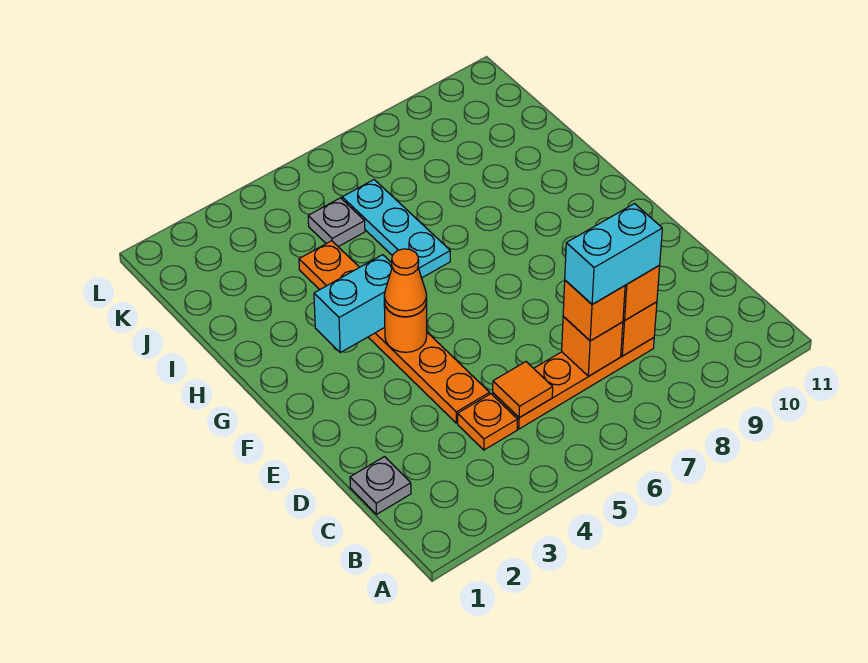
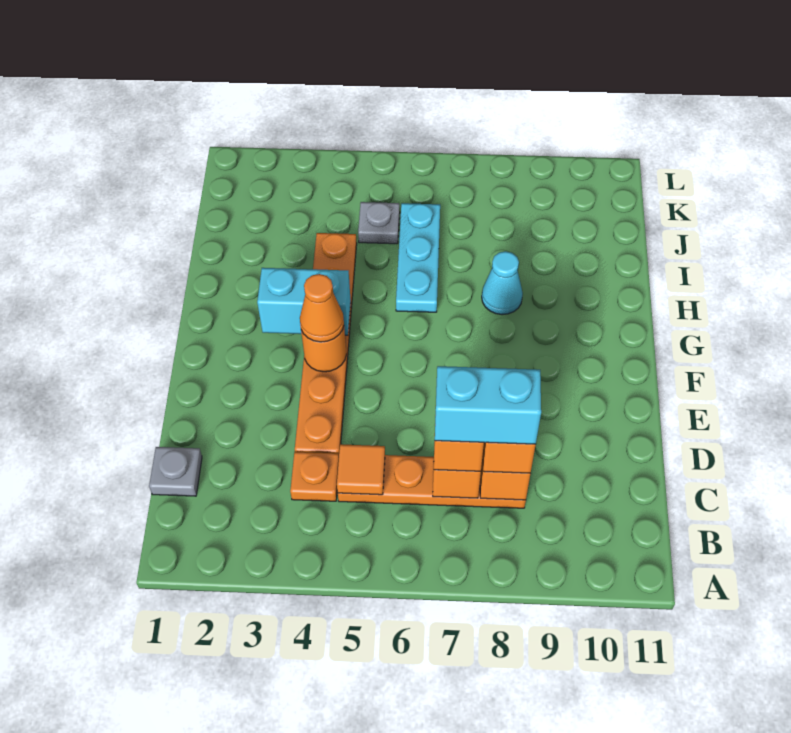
none -> cyan cone H8 level 1

